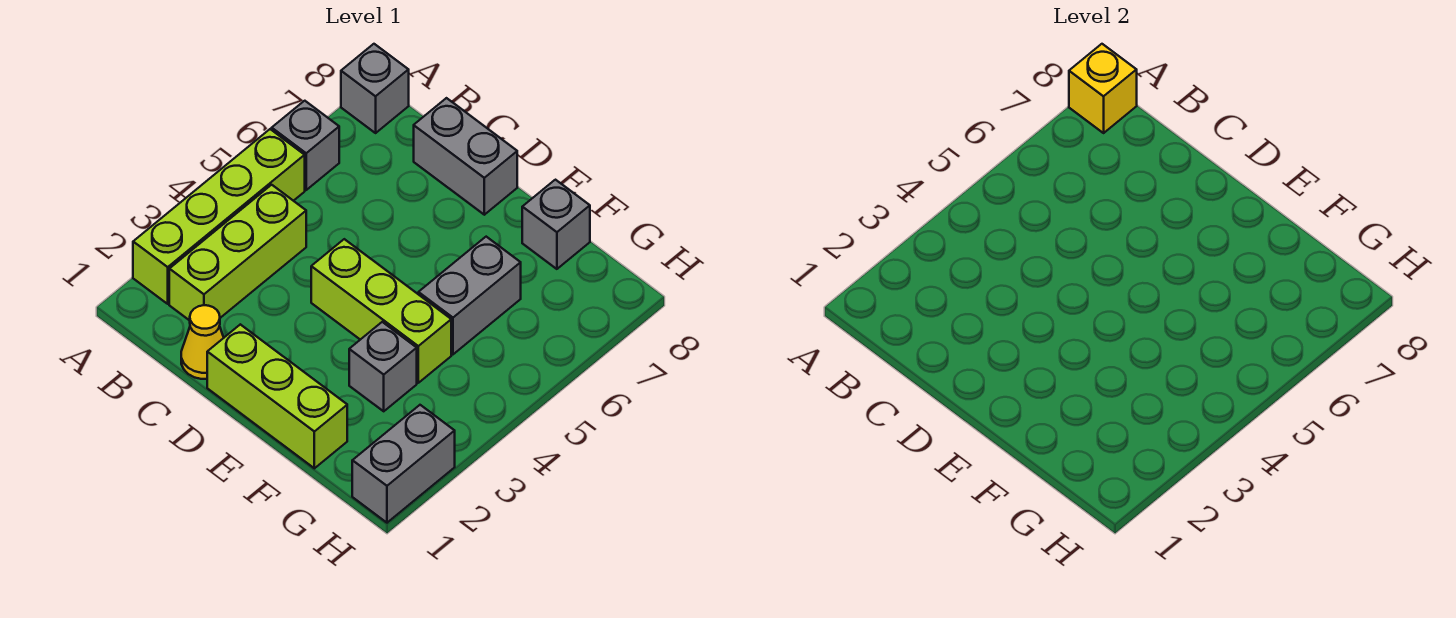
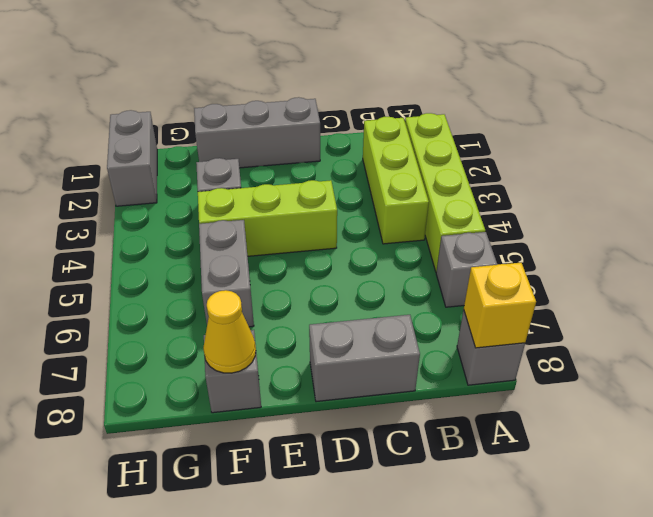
yellow cone C1 level 1 -> yellow cone F8 level 2
lime brick D1:F1 level 1 -> grey brick D1:F1 level 1

